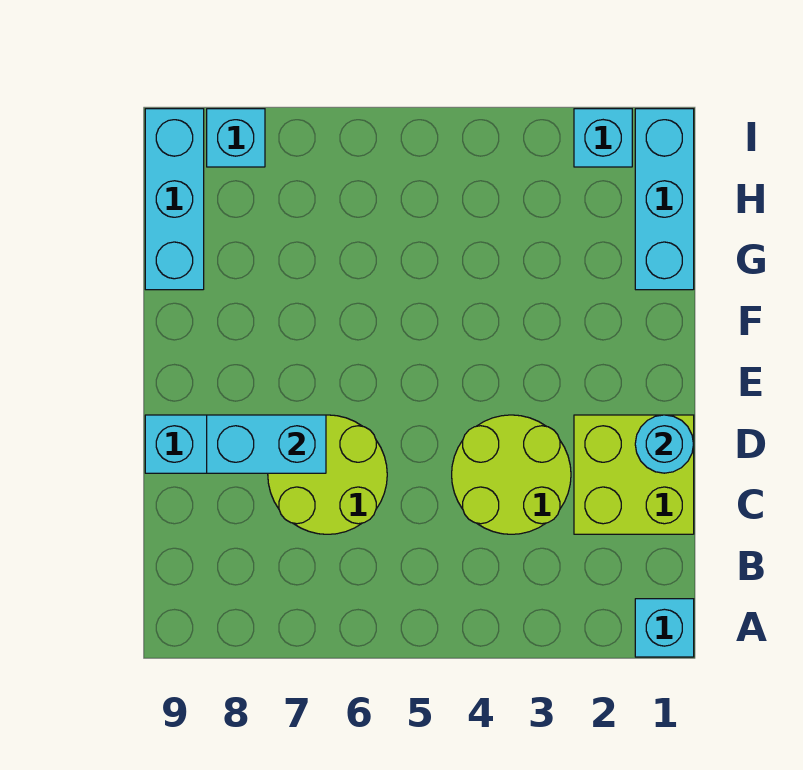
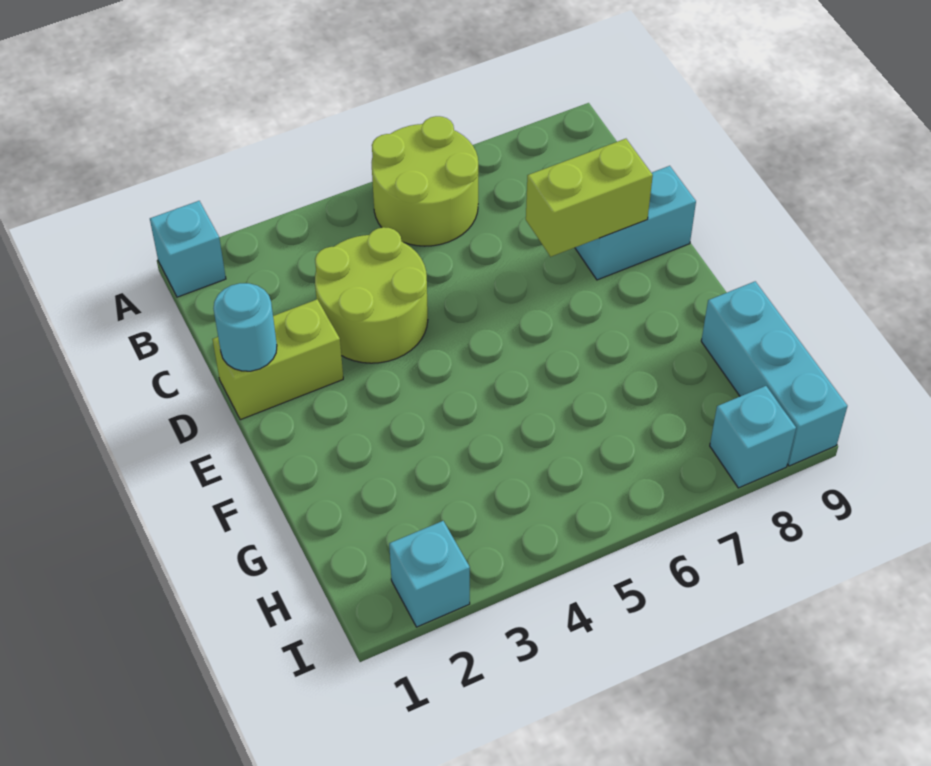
lime brick C1:D2 level 1 -> lime brick D1:D2 level 1
lime round brick C6:D7 level 1 -> lime round brick A5:B6 level 1
cyan brick D7:D8 level 2 -> lime brick D7:D8 level 2
cyan brick G1:I1 level 1 -> none

